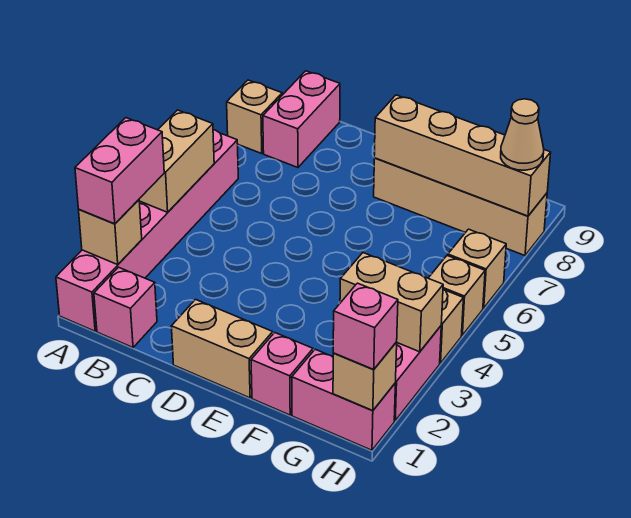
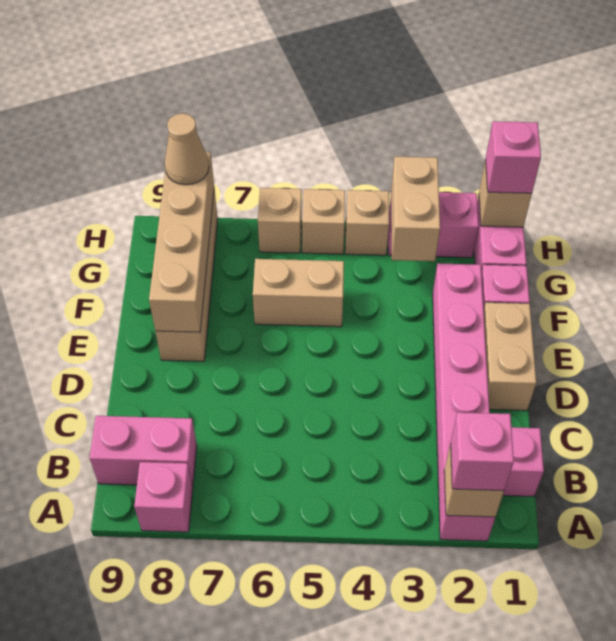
pink brick A1:A6 level 1 -> pink brick A2:F2 level 1
pink brick A2:A3 level 3 -> pink brick A2 level 3
tan brick A4:A5 level 2 -> tan brick F5:F6 level 1
tan brick A8 level 1 -> pink brick A8 level 1

